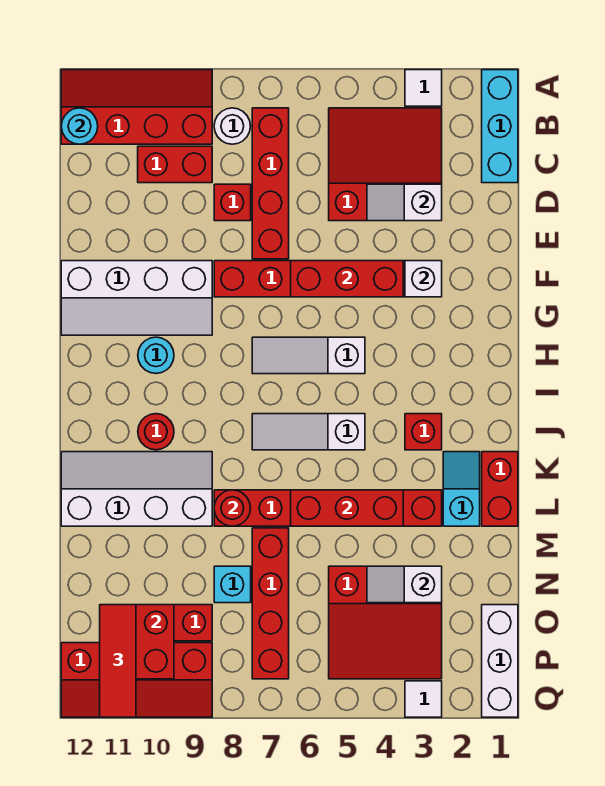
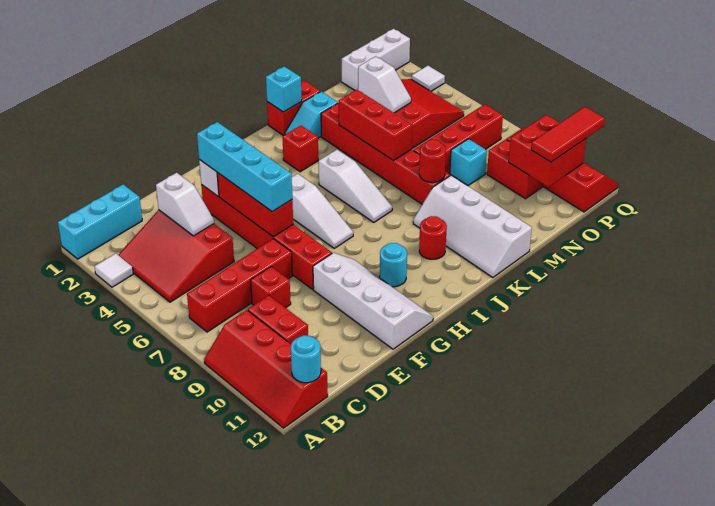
white round brick B8 level 1 -> none
none -> cyan brick F3:F6 level 3
none -> cyan brick K1 level 2

